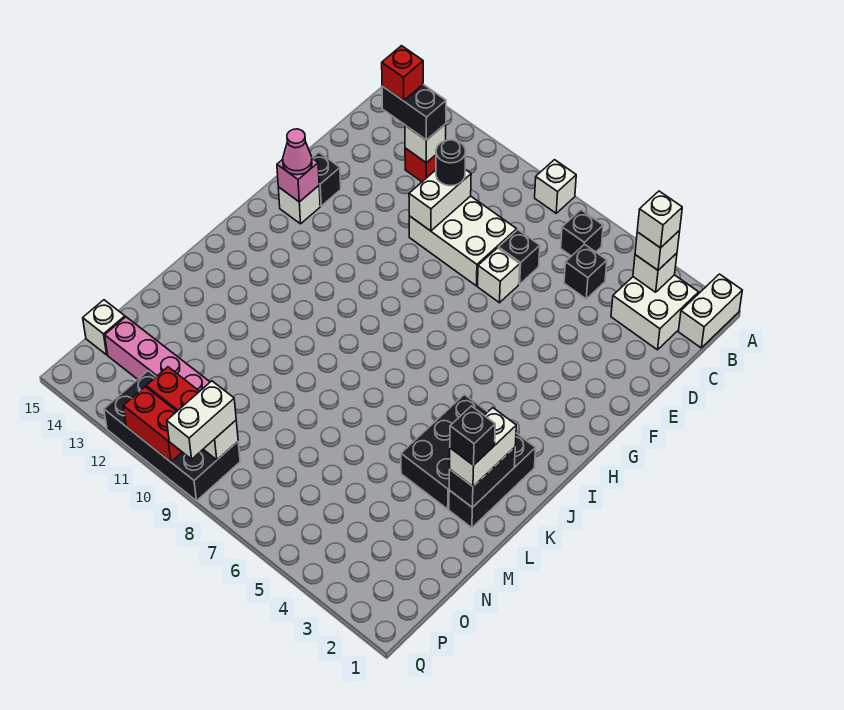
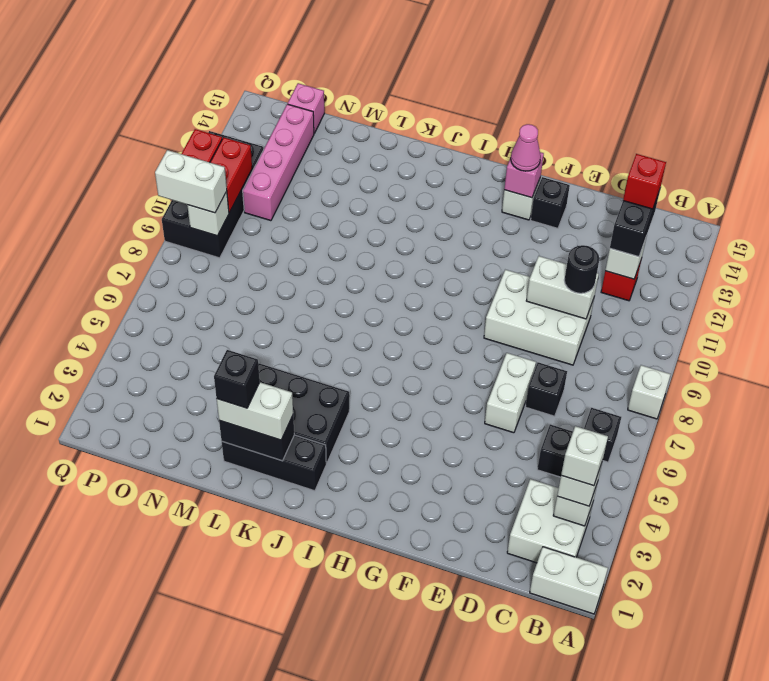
white brick D8:E10 level 1 -> white brick D9:F10 level 1
white brick E7 level 1 -> white brick E6:E7 level 1
white brick O15 level 1 -> pink brick O15 level 1

